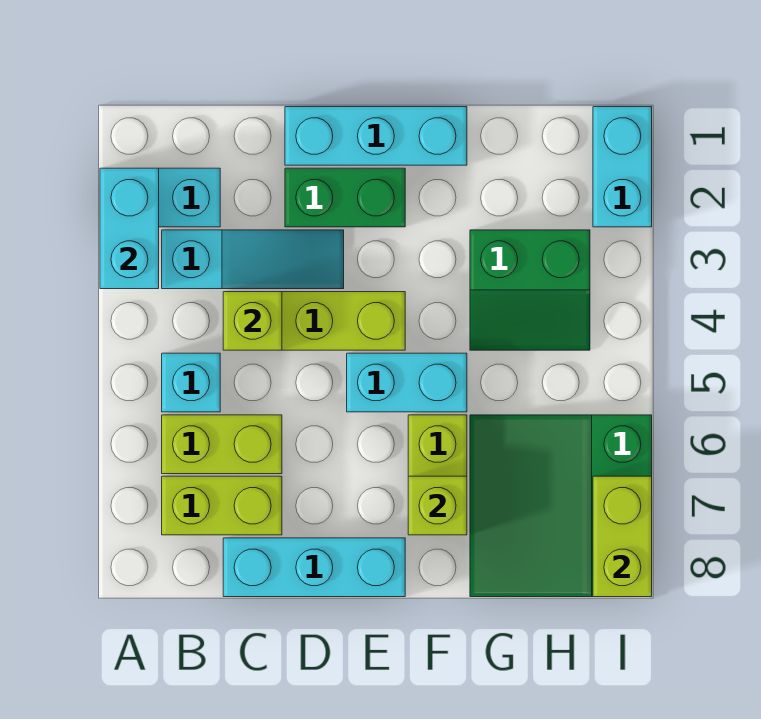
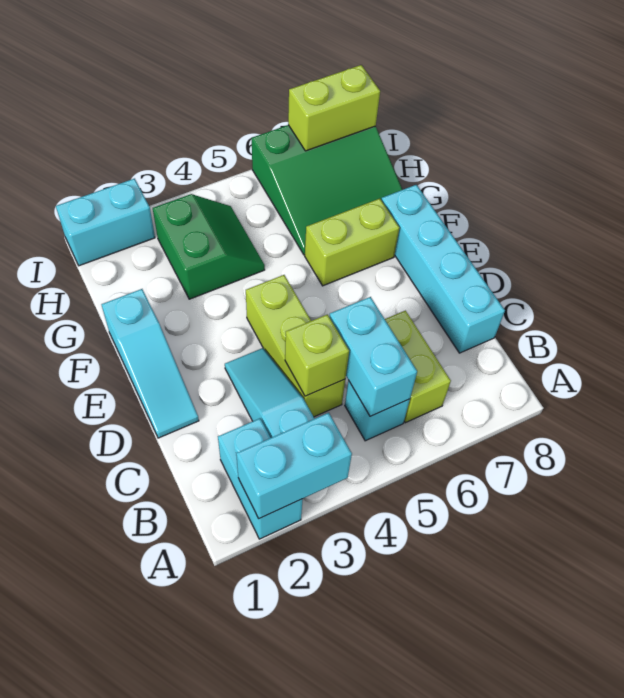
lime brick B7:C7 level 1 -> none
cyan brick C8:E8 level 1 -> cyan brick C8:F8 level 1
cyan brick D1:F1 level 1 -> cyan slope D1:F1 level 1 top F
green brick D2:E2 level 1 -> none
cyan brick E5:F5 level 1 -> cyan brick B5:C5 level 2
lime brick F7 level 2 -> none

